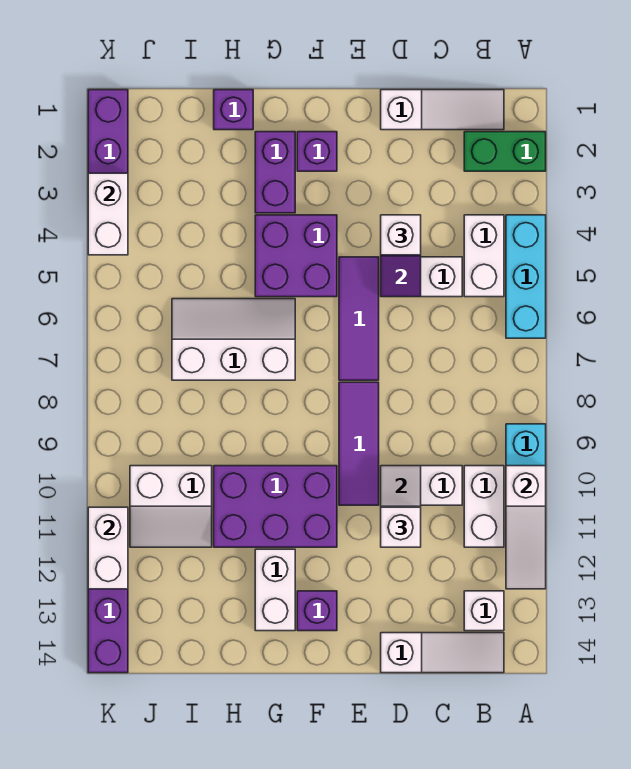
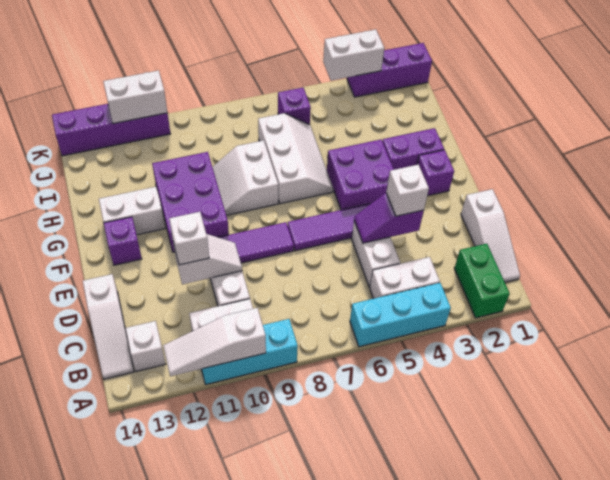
purple brick H1 level 1 -> purple brick J6 level 1
white slope I10:J11 level 1 top 10 -> white slope G8:H9 level 1 top 8

